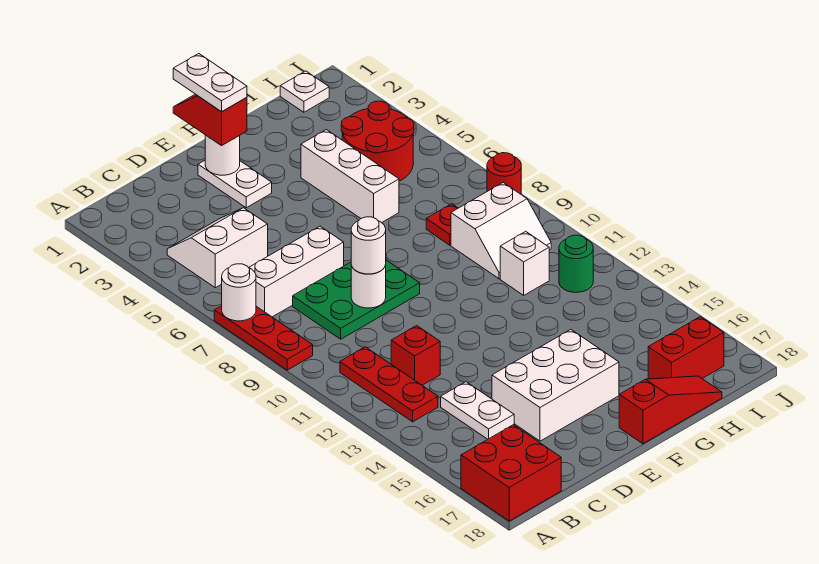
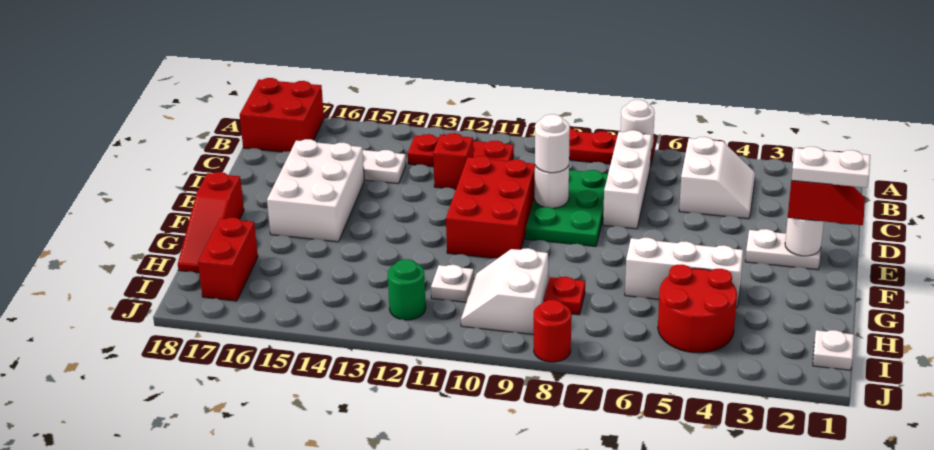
none -> red brick D10:F11 level 1
white brick H11 level 1 -> white plate H11 level 1

